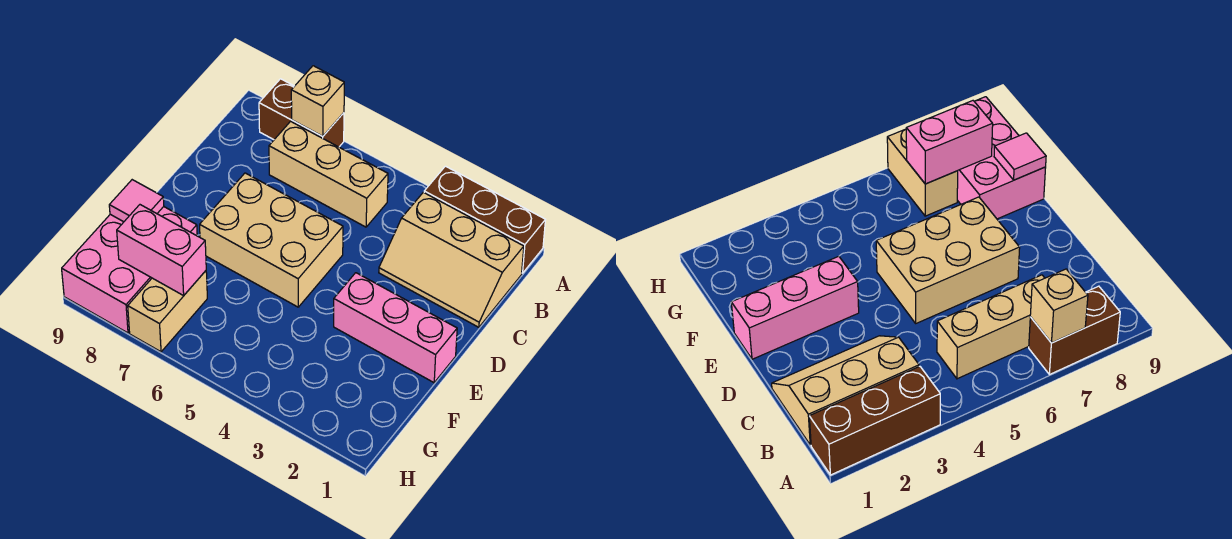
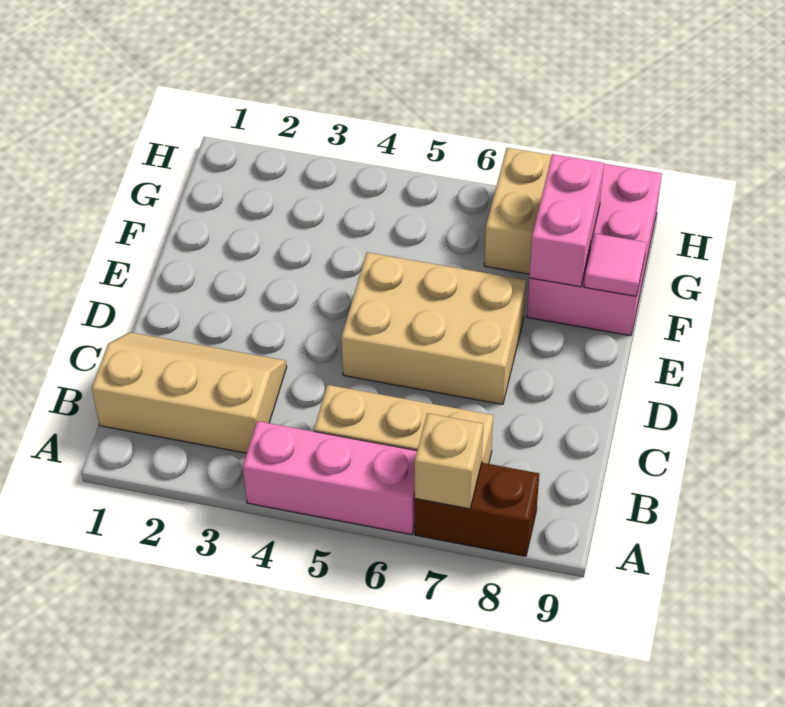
brown brick A1:A3 level 1 -> none
pink brick E1:E3 level 1 -> pink brick A4:A6 level 1
pink brick G7:G8 level 2 -> pink brick F8:G8 level 2

